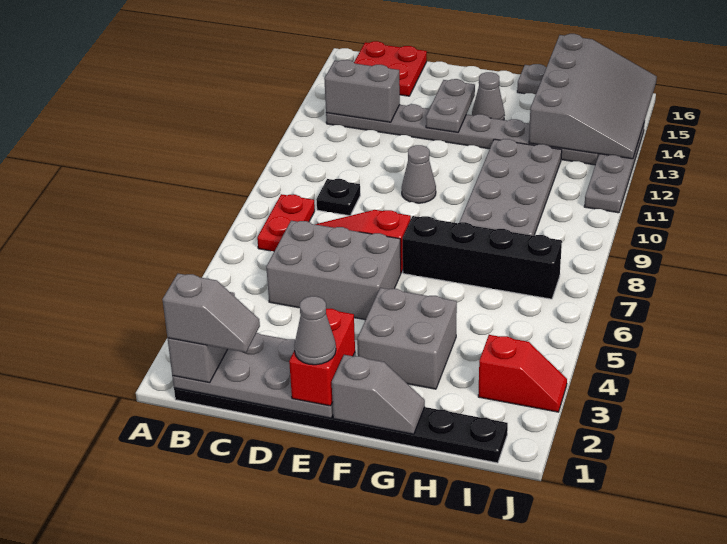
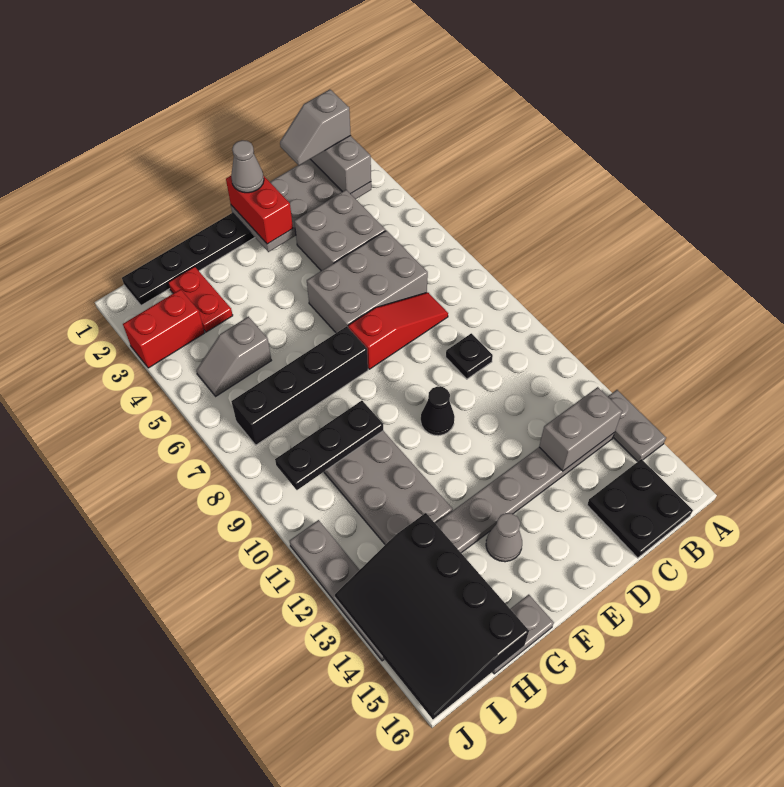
red plate B7:B8 level 1 -> red plate H2:H3 level 1
red plate B15:C16 level 1 -> black plate B15:C16 level 1
grey cone E10 level 1 -> black cone E10 level 1
grey plate E13:E14 level 2 -> grey plate A13:A14 level 1
grey slope F1:G1 level 2 top F -> grey slope H5:I5 level 1 top H
grey brick F3:G4 level 1 -> grey brick C3:D4 level 1
none -> black plate G9:I9 level 2
grey slope H13:J16 level 2 top H -> black slope H13:J16 level 2 top H
red slope I3:J3 level 1 top I -> red brick I3:J3 level 1

